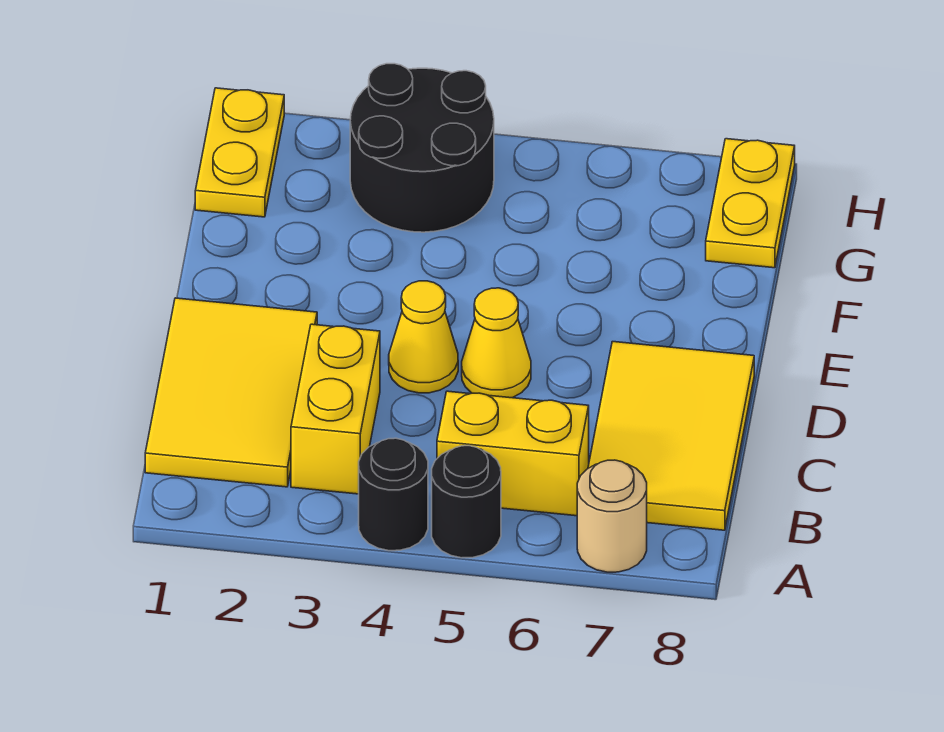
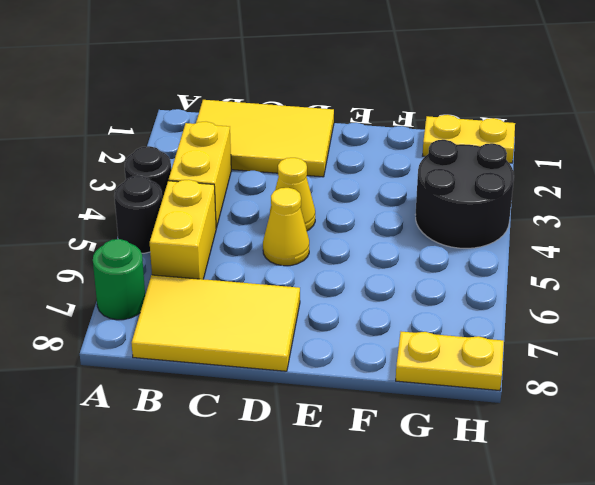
tan round brick A7 level 1 -> green round brick A7 level 1
yellow brick B3:C3 level 1 -> yellow brick B3:B4 level 1

